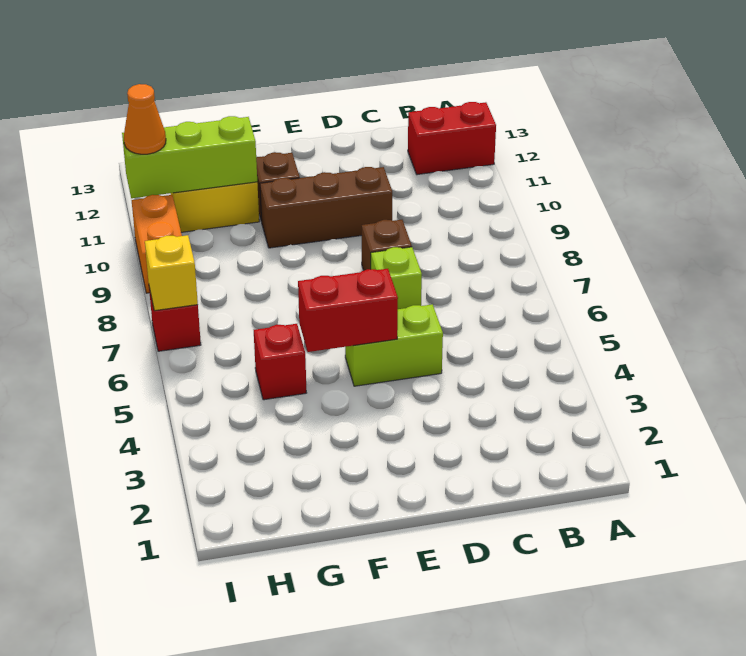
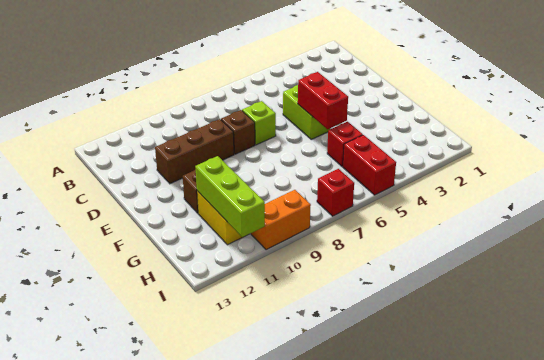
red brick A12:B12 level 1 -> red brick H5:I5 level 1
brown brick D10:F10 level 1 -> brown brick D9:D11 level 1
yellow brick I7 level 2 -> none
orange cone I11 level 3 -> none

